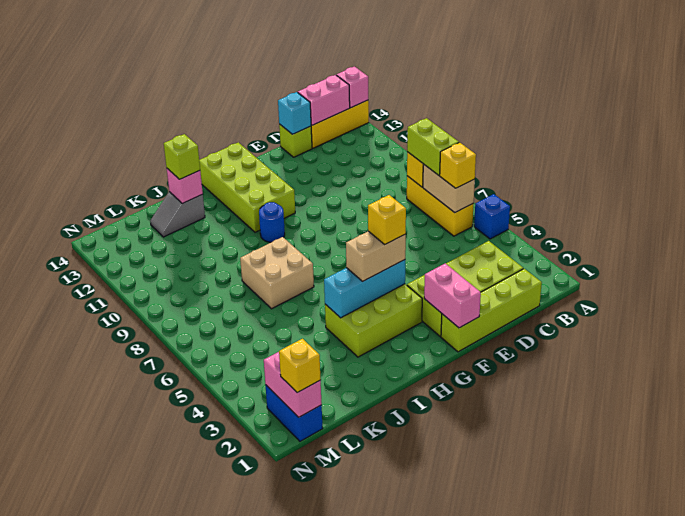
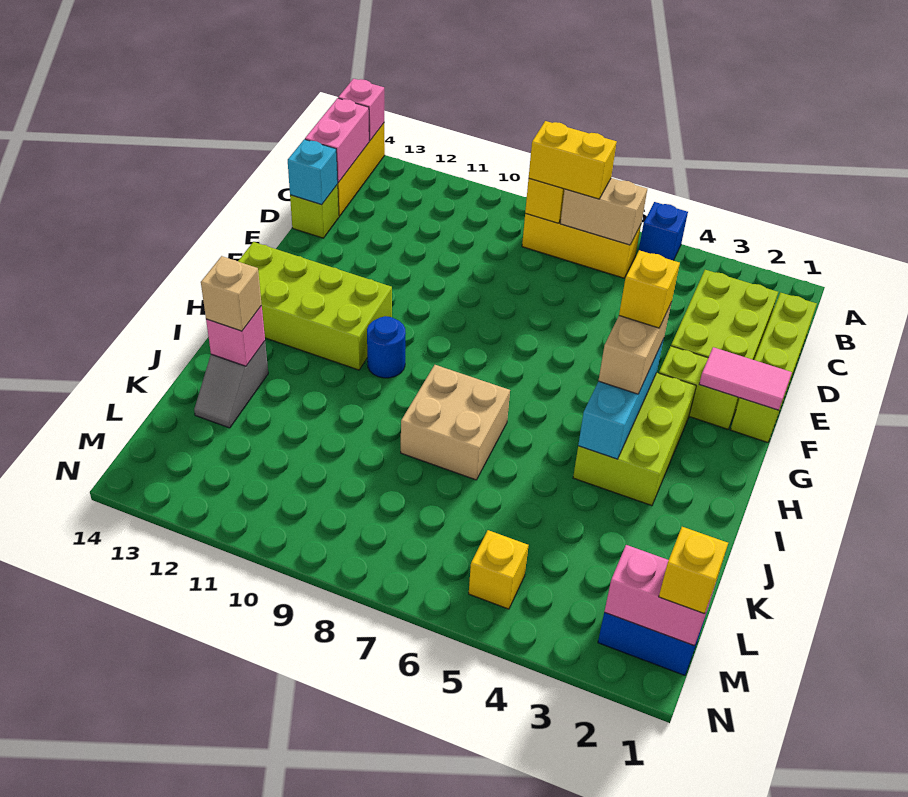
yellow brick B6 level 3 -> yellow brick M5 level 1
lime brick B7:B8 level 3 -> yellow brick B7:B8 level 3
pink brick F1:F2 level 2 -> pink tile F1:F2 level 2
lime brick J13 level 3 -> tan brick J13 level 3

